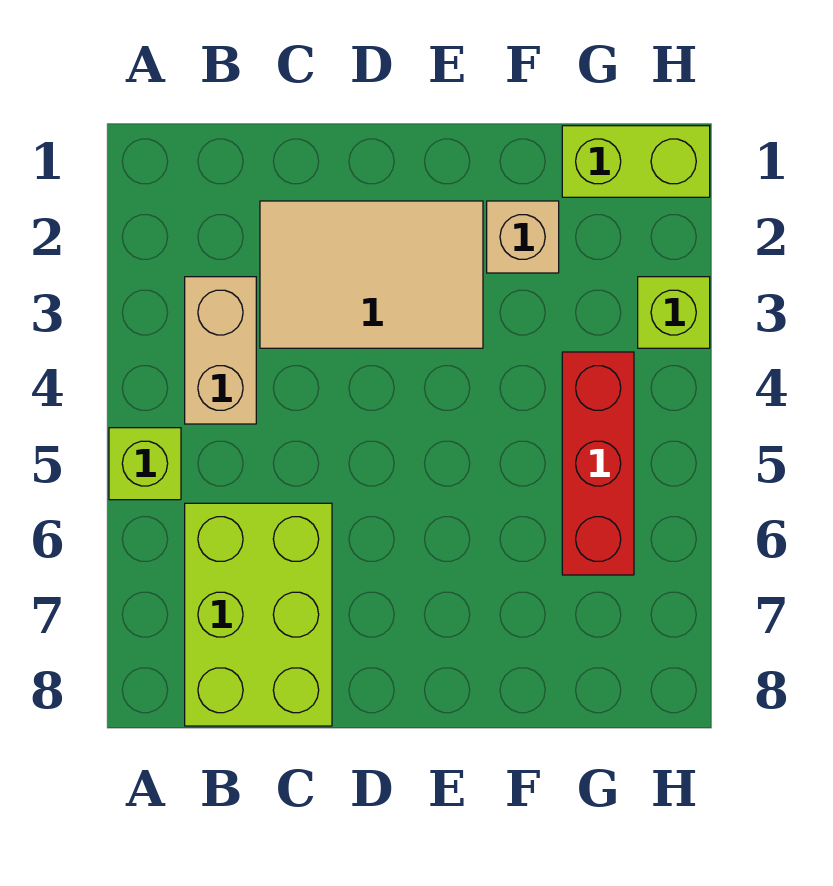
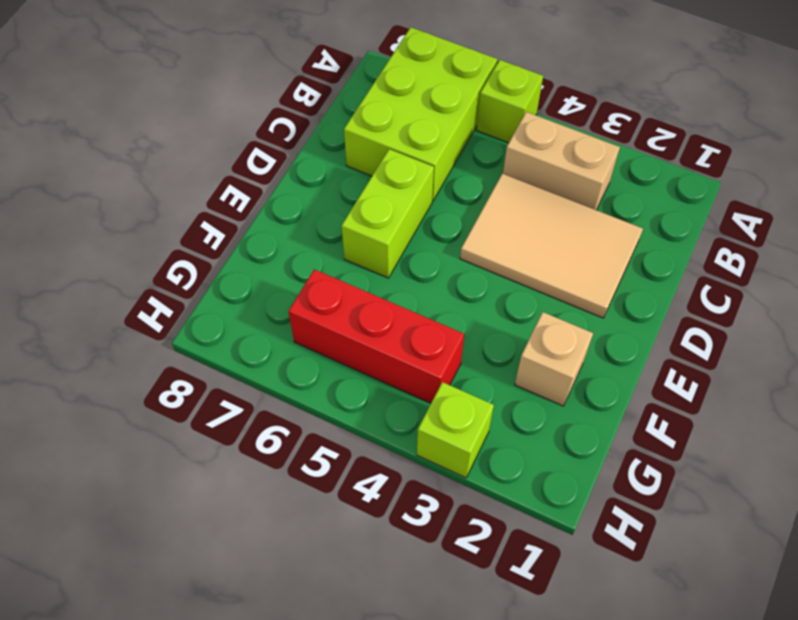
lime brick B6:C8 level 1 -> lime brick A6:C7 level 1
tan tile C2:E3 level 1 -> tan tile C2:D4 level 1
lime brick G1:H1 level 1 -> lime brick D6:E6 level 1

